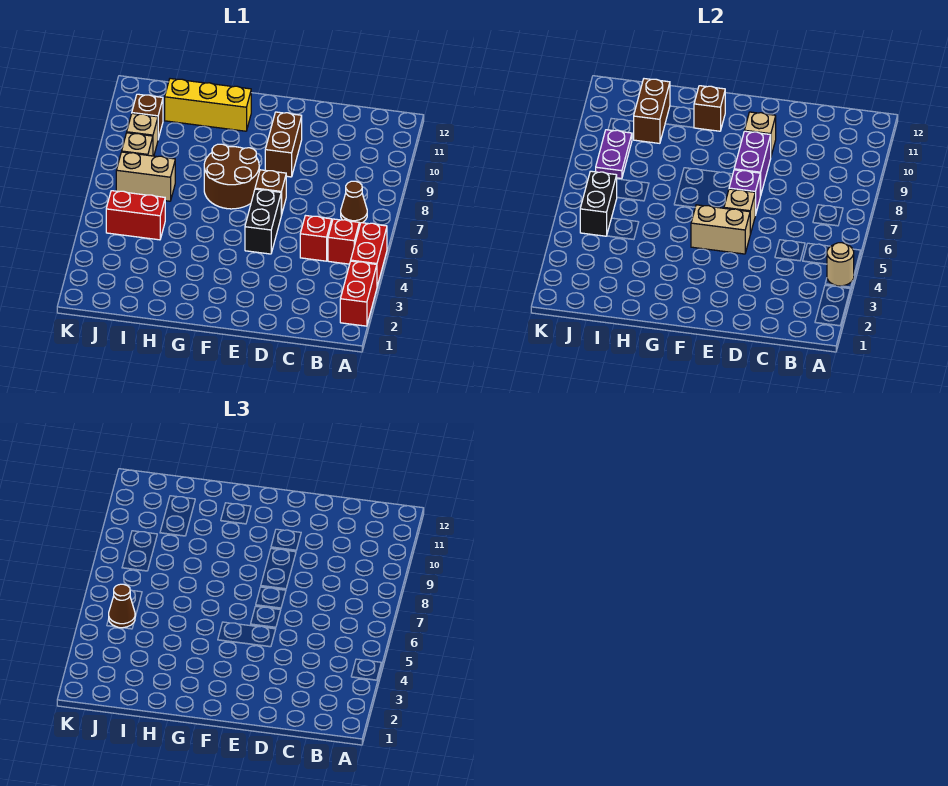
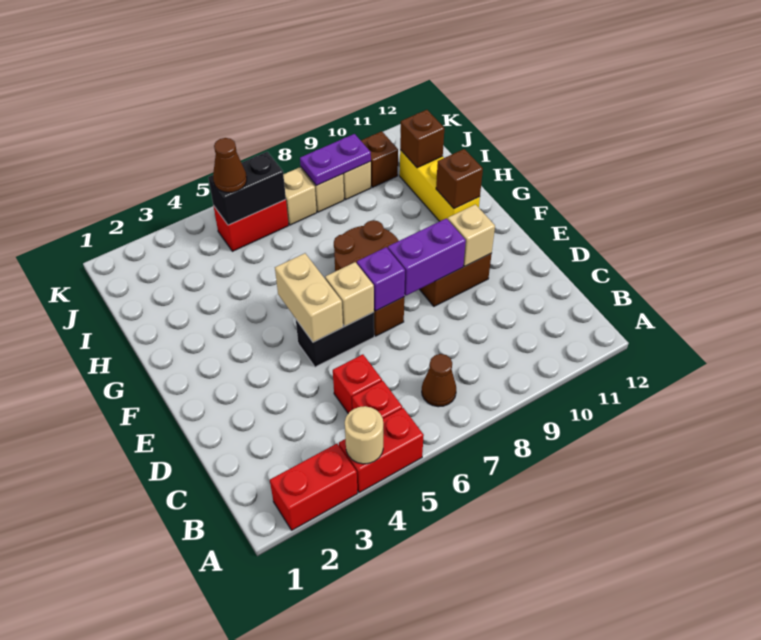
red brick I5:J5 level 1 -> red brick J5:J6 level 1
tan brick I7:J7 level 1 -> tan brick J7 level 1
brown brick I10:I11 level 2 -> brown brick I11 level 2

